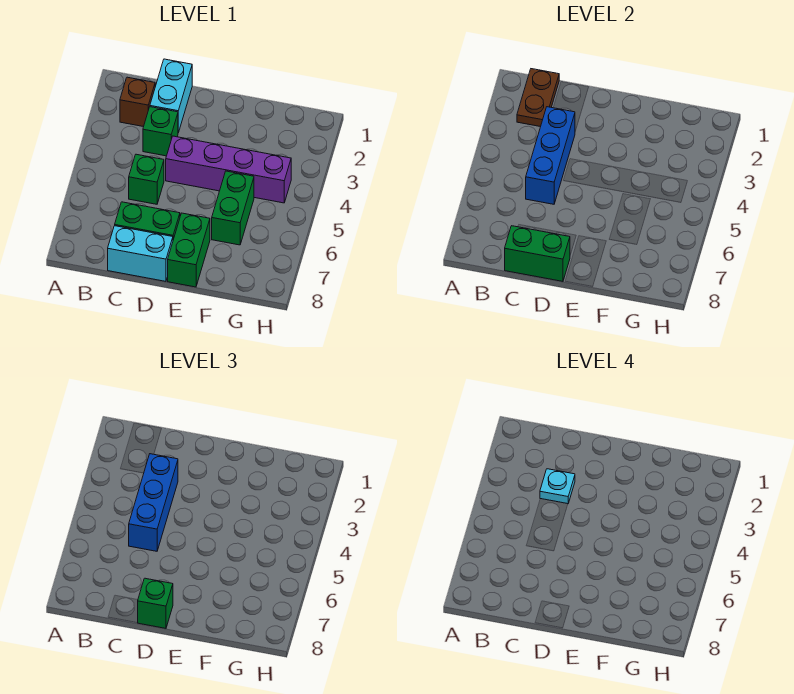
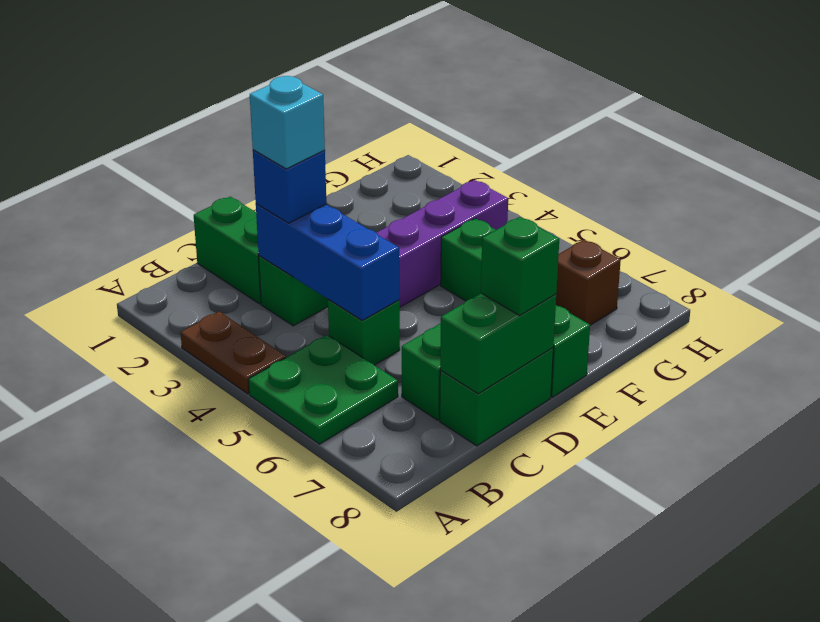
none -> green plate A5:B6 level 1
brown plate B1:B2 level 2 -> brown plate A3:A4 level 1
brown brick B2 level 1 -> brown brick G7 level 1
cyan brick C1:C2 level 1 -> green brick C1:C2 level 1
blue brick C3:C5 level 3 -> blue brick C3 level 3
cyan plate C3 level 4 -> cyan brick C3 level 4
cyan brick C8:D8 level 1 -> green brick C8:D8 level 1

